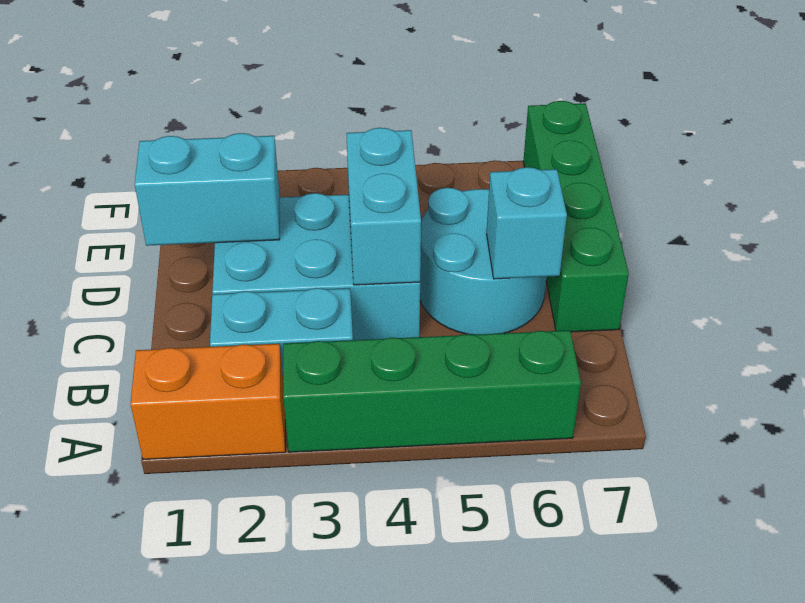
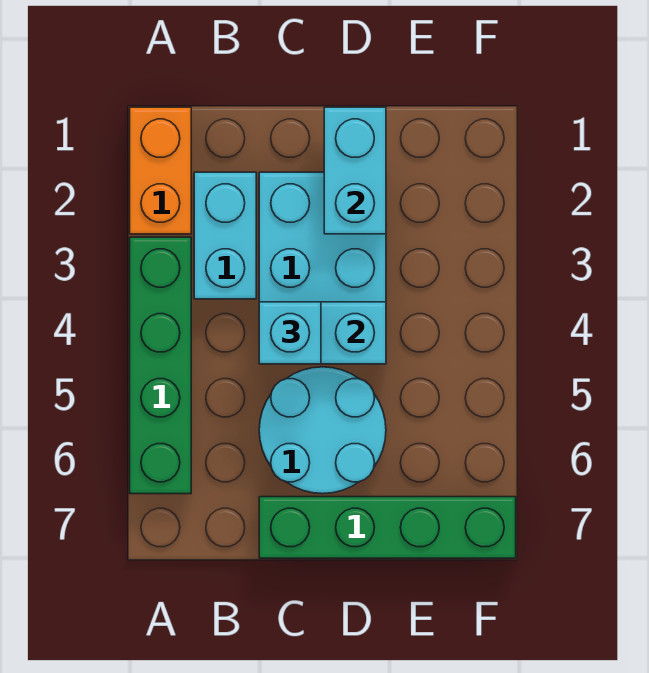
cyan brick C6 level 2 -> cyan brick C4 level 3

